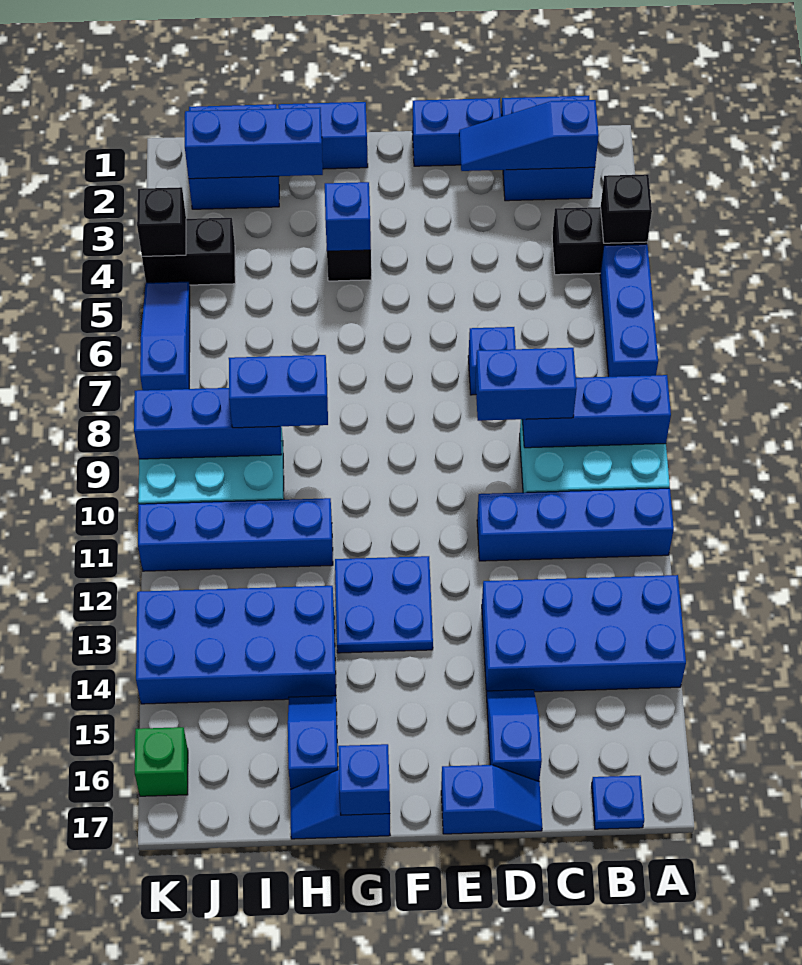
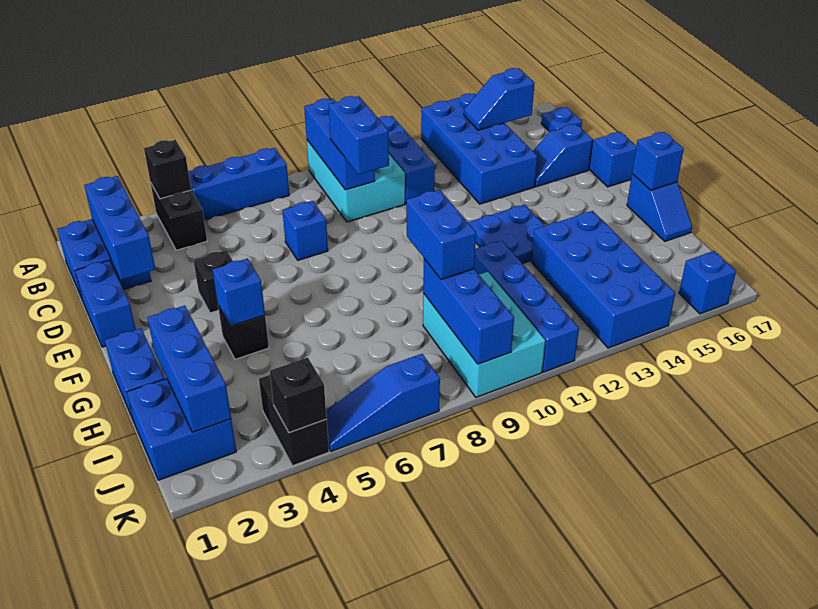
blue brick A11:D11 level 1 -> blue brick A11:C11 level 1
blue slope B2:D2 level 2 top B -> blue brick B2:D2 level 2
none -> black brick E4 level 1
blue slope H15:H16 level 1 top 16 -> blue slope B14:B15 level 2 top 15
green brick K16 level 1 -> blue brick K16 level 1

